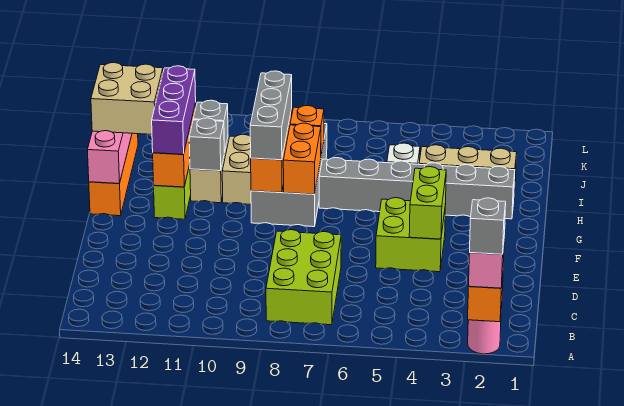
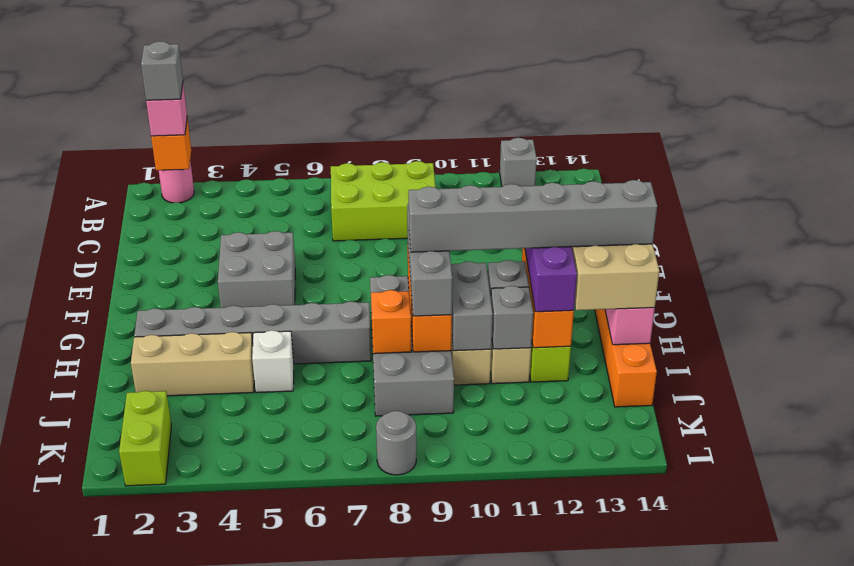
none -> grey brick A12 level 1
lime brick B7:D8 level 1 -> lime brick B7:C9 level 1
lime brick E4:F5 level 1 -> grey brick E4:F5 level 1
lime brick E4:F4 level 2 -> lime brick K2:L2 level 1
orange brick G8:H8 level 2 -> none
none -> grey brick H9:H14 level 4
none -> grey brick H10:I10 level 2
none -> grey round brick L8 level 1

